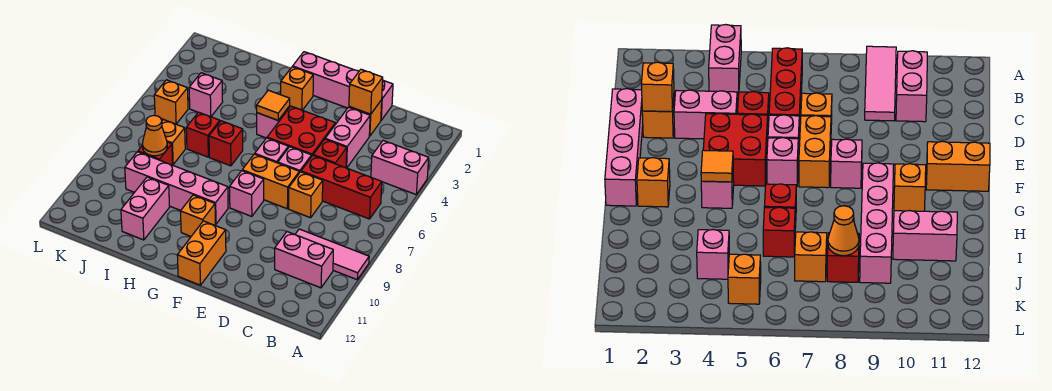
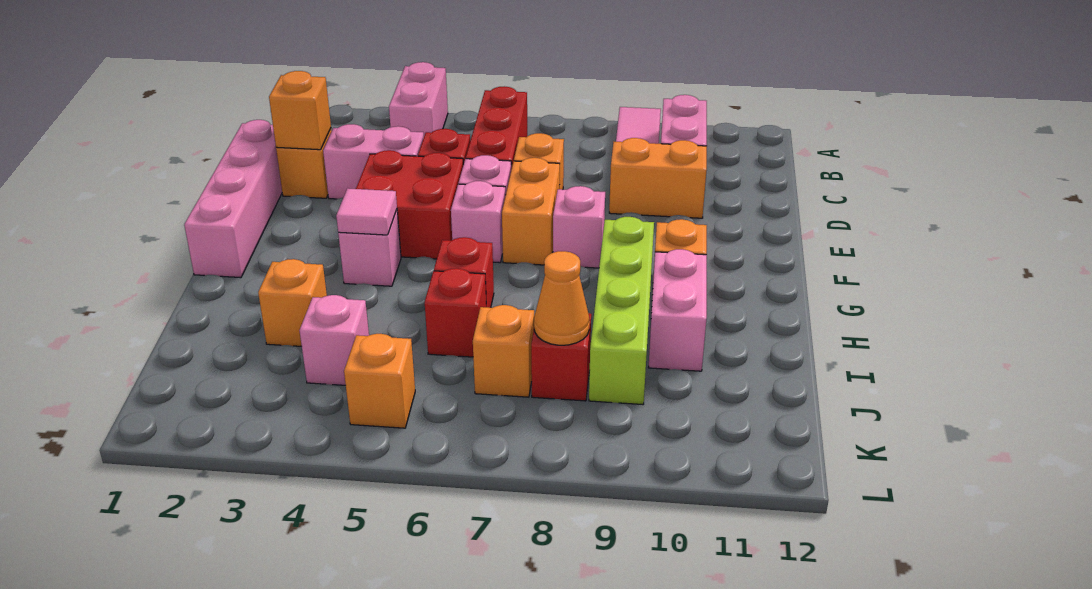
orange brick F11:F12 level 1 -> orange brick D9:D10 level 1
orange brick G2 level 1 -> orange brick I3 level 1
orange tile G4 level 2 -> pink tile G4 level 2
pink brick G9:J9 level 1 -> lime brick G9:J9 level 1
pink brick I10:I11 level 1 -> pink brick H10:I10 level 1

